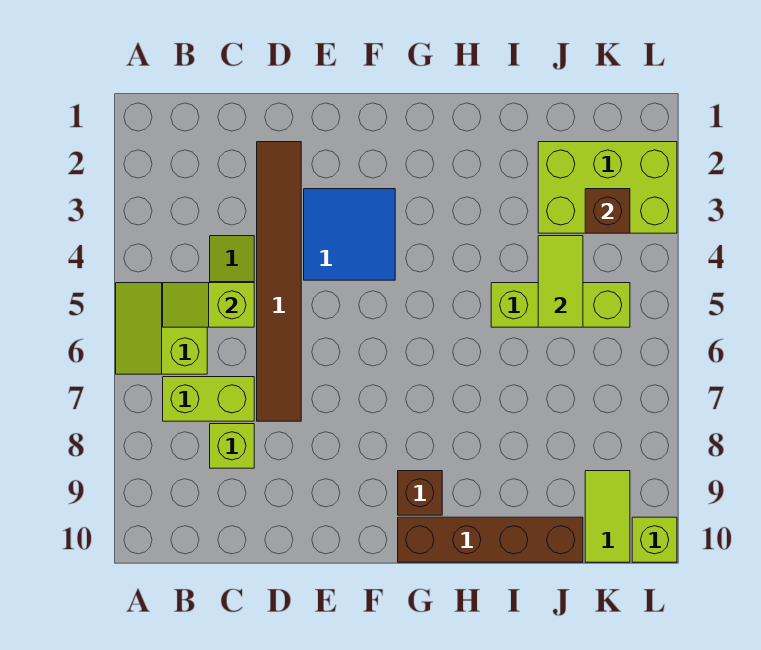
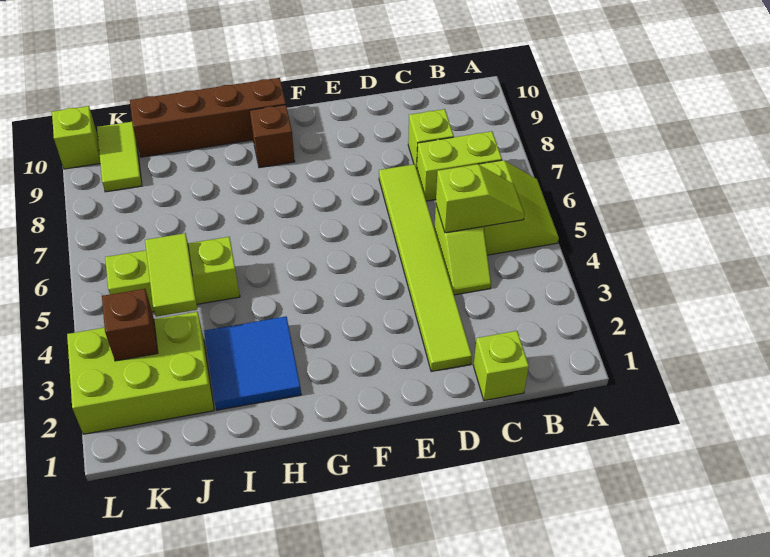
none -> lime brick C1 level 1
brown tile D2:D7 level 1 -> lime tile D2:D7 level 1
blue tile E3:F4 level 1 -> blue tile H2:I3 level 1

